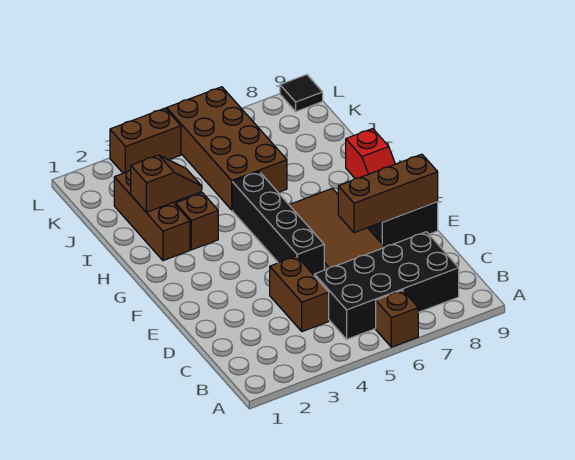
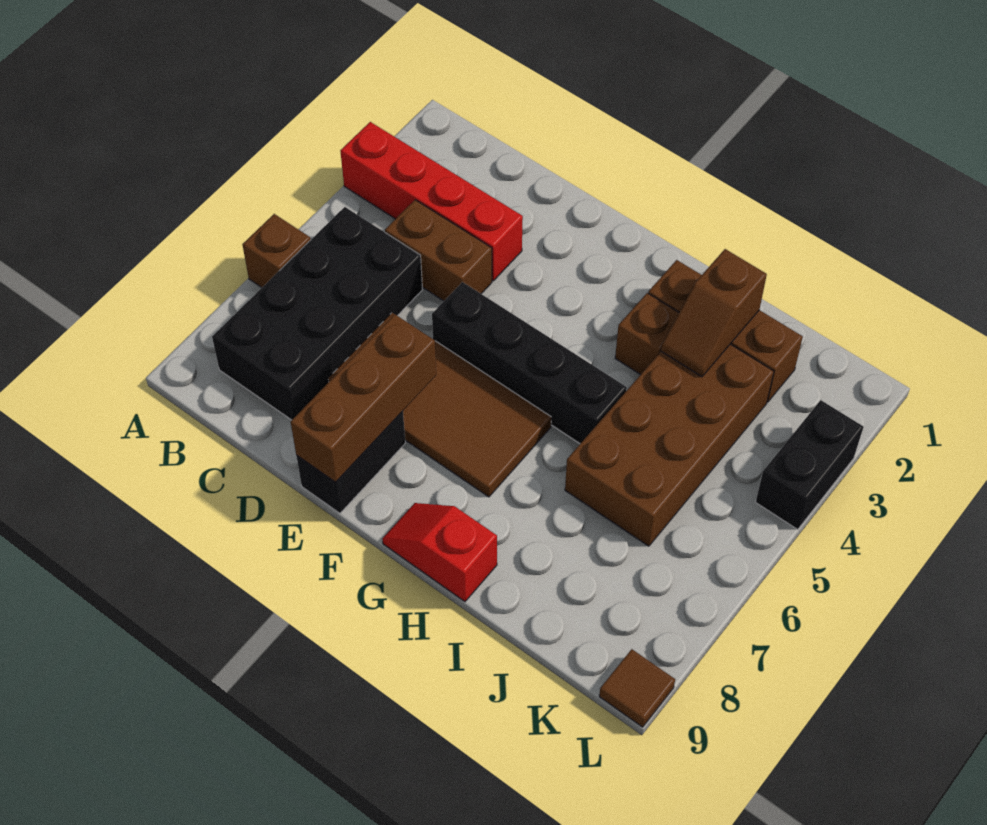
none -> red brick A3:D3 level 1
brown brick I5:L6 level 1 -> brown brick I3:J6 level 1
brown brick L3:L4 level 1 -> black brick L3:L4 level 1
black tile L9 level 1 -> brown tile L9 level 1

